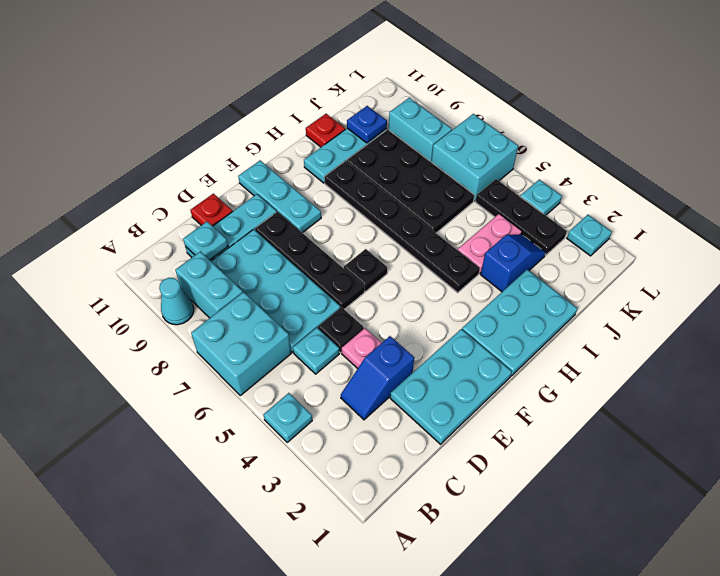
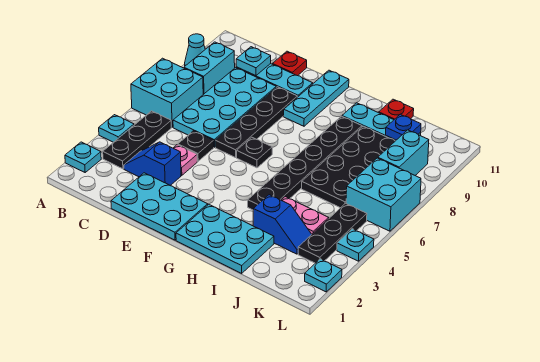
none -> black plate B3:B5 level 1
cyan plate C5 level 1 -> cyan plate A2 level 1

